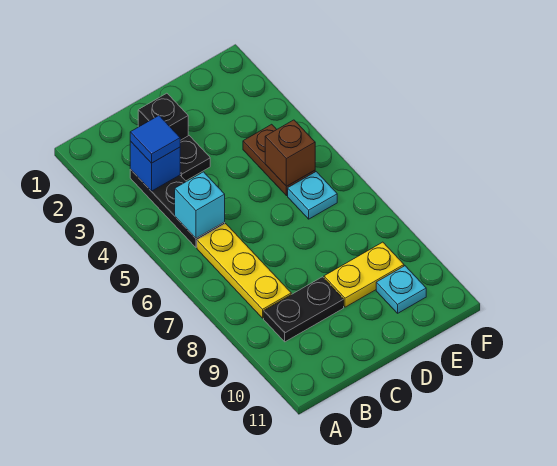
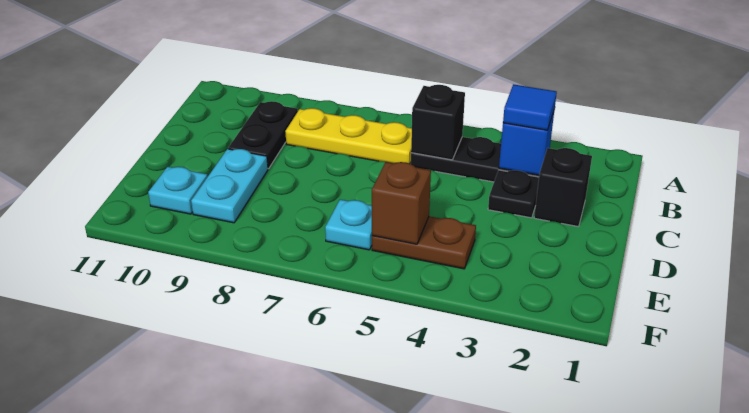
cyan brick B5 level 2 -> black brick B5 level 2
yellow plate D9:E9 level 1 -> cyan plate D9:E9 level 1

